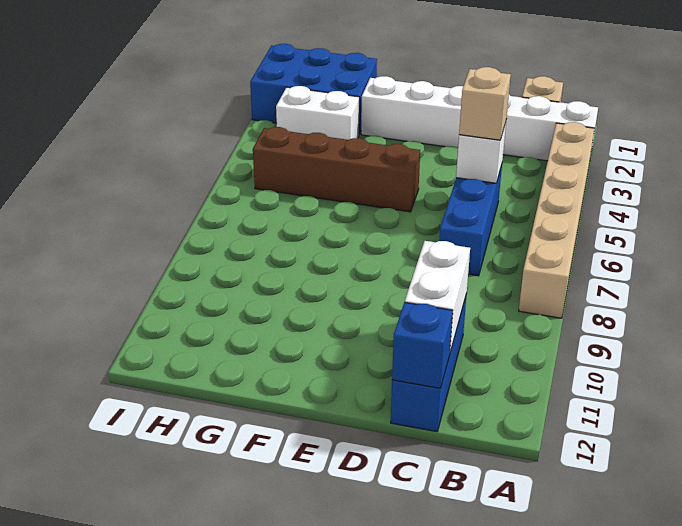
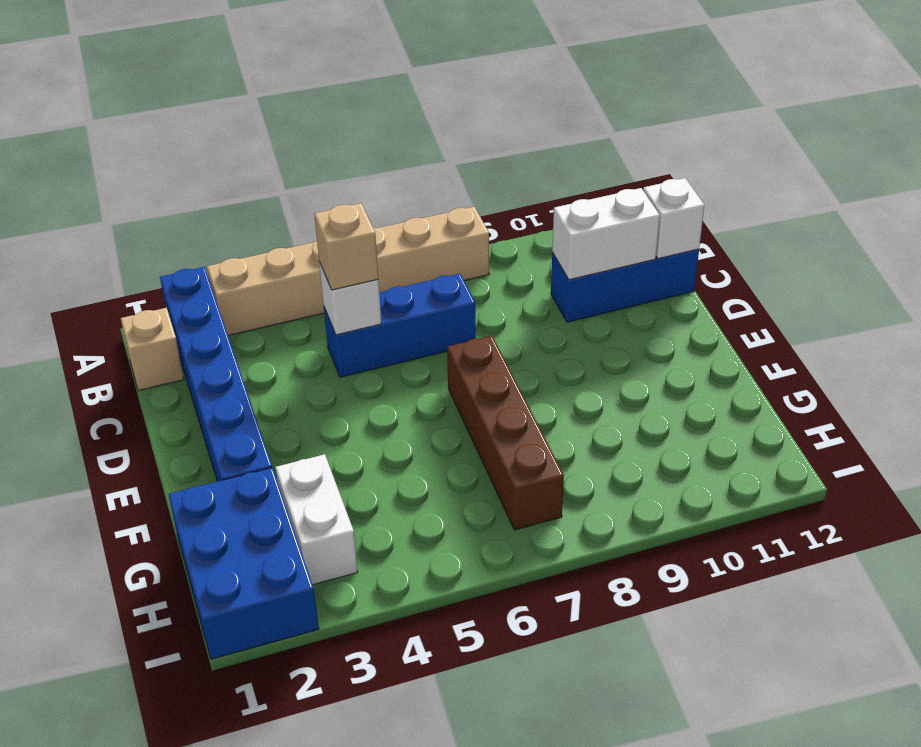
white brick A2:F2 level 1 -> blue brick A2:F2 level 1
blue brick C12 level 2 -> white brick C12 level 2
brown brick E5:H5 level 1 -> brown brick E7:H7 level 1

